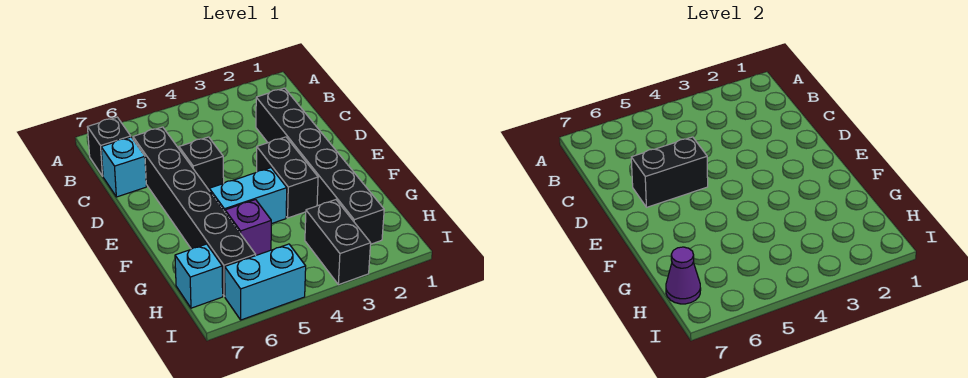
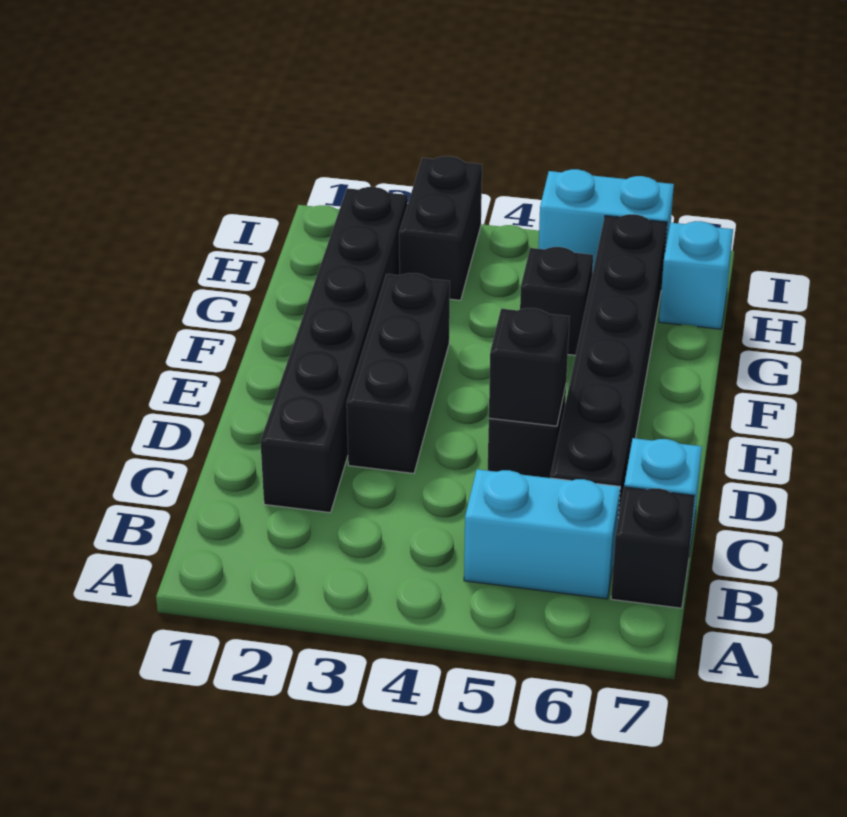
black brick D5:D6 level 2 -> black brick D5 level 2
black brick E3:F3 level 1 -> black brick D3:F3 level 1
cyan brick F4:F5 level 1 -> cyan brick B5:B6 level 1
purple brick G5 level 1 -> black brick G5 level 1
purple cone H7 level 2 -> none

